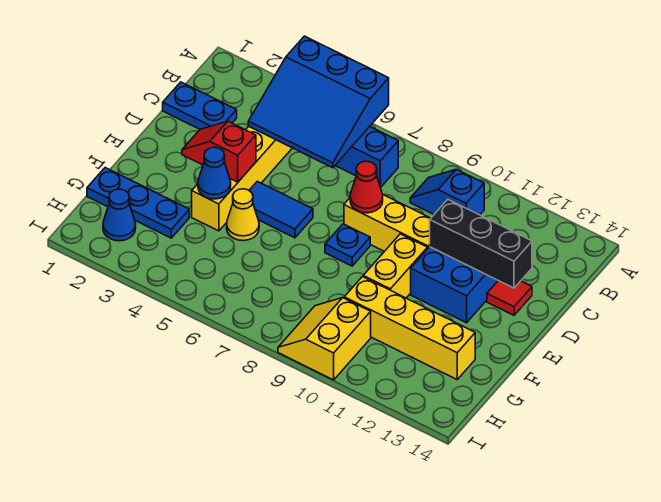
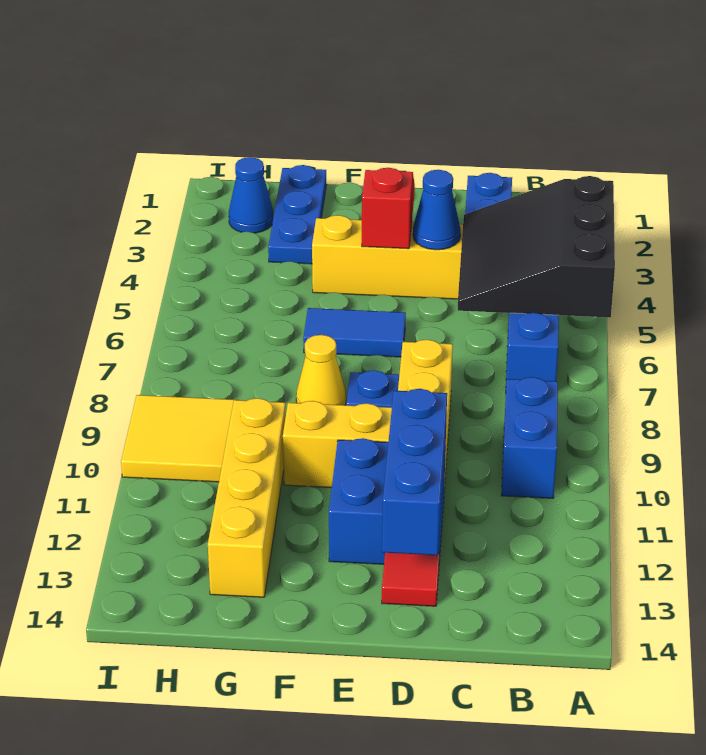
blue slope A4:C6 level 2 top A -> black slope A4:C6 level 2 top A
blue slope B9:B10 level 1 top 10 -> blue brick B9:B10 level 1
red cone D8 level 2 -> none
black brick D11:D13 level 2 -> blue brick D11:D13 level 2
blue tile E5:E6 level 1 -> blue tile E6:F6 level 1
blue cone F4 level 2 -> blue cone D4 level 2
yellow cone F5 level 1 -> yellow cone F8 level 1
yellow slope H9:I10 level 1 top 10 -> yellow tile H9:I10 level 1

